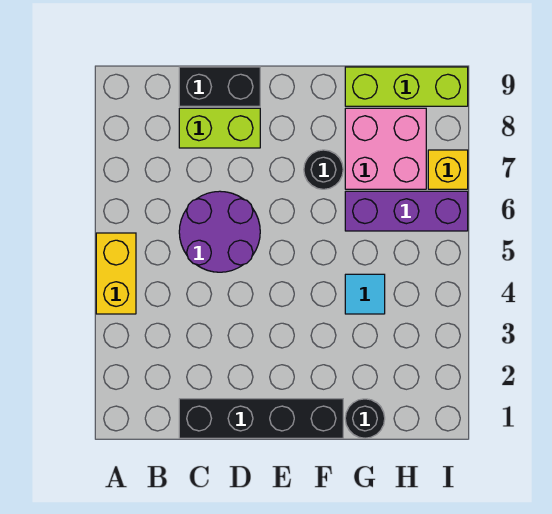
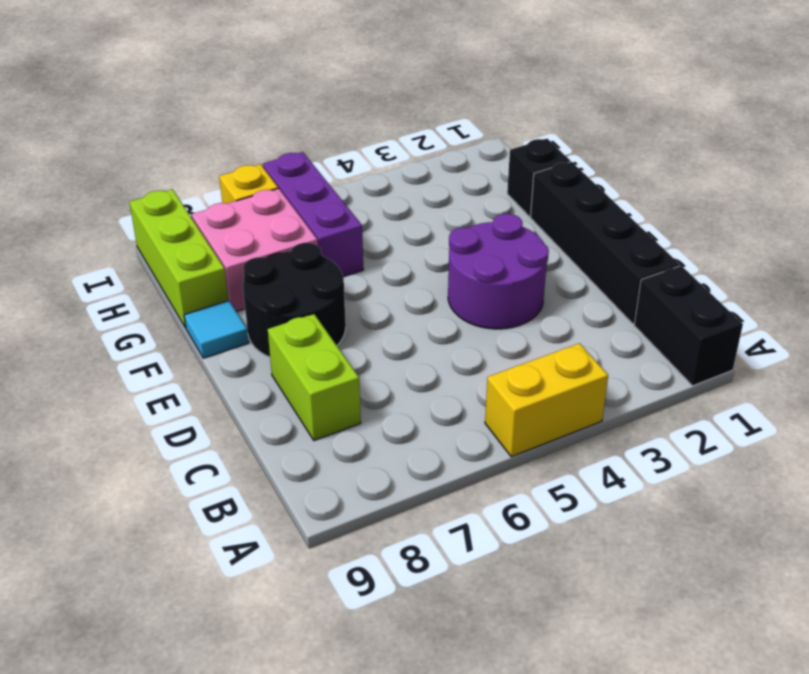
purple round brick C5:D6 level 1 -> purple round brick D3:E4 level 1
black brick C9:D9 level 1 -> black brick A1:B1 level 1
black round brick F7 level 1 -> black round brick E7:F8 level 1
black round brick G1 level 1 -> black brick G1 level 1
cyan tile G4 level 1 -> cyan tile F9 level 1

